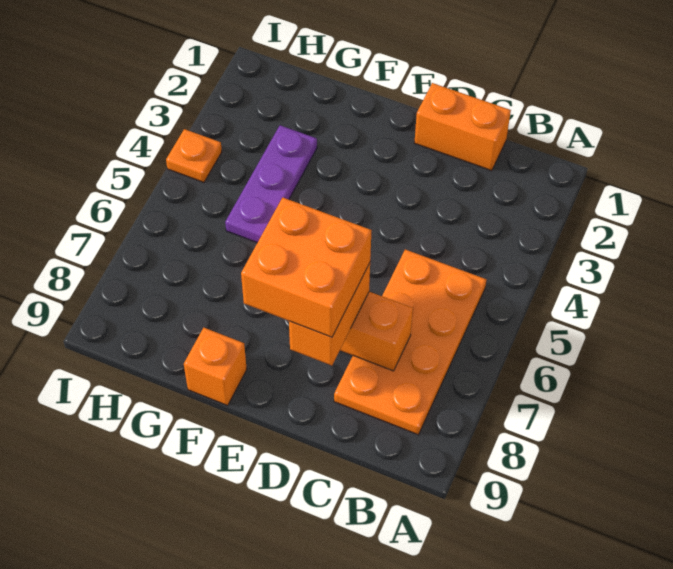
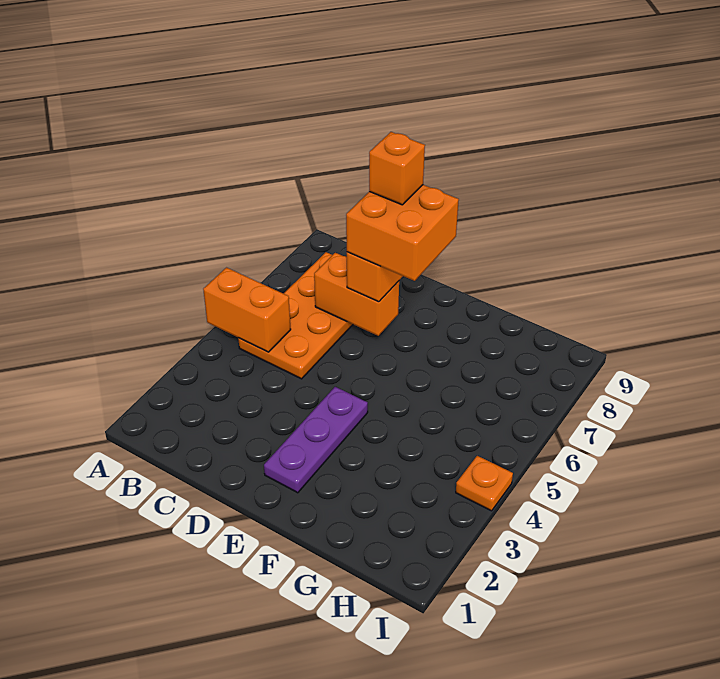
orange brick C1:D1 level 1 -> orange brick A5:B5 level 2
orange brick F9 level 1 -> orange brick D8 level 5
purple plate G3:G5 level 1 -> purple plate E2:E4 level 1

